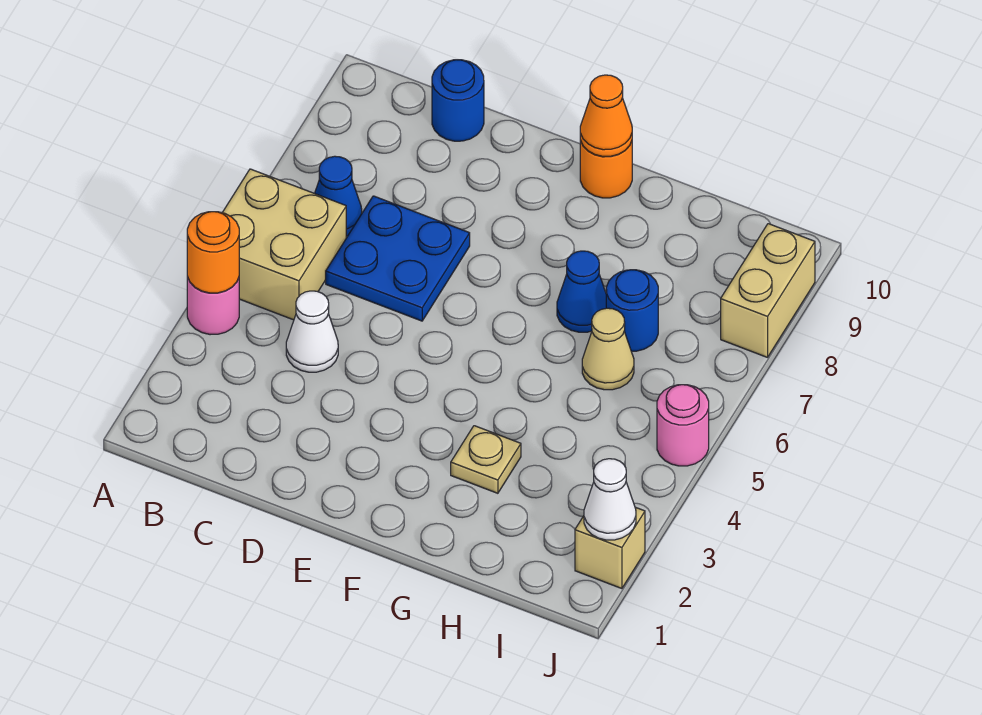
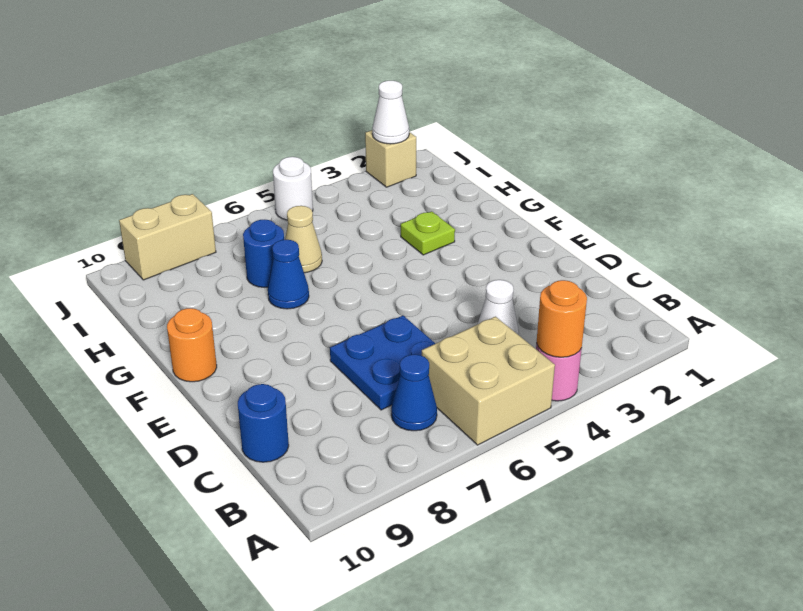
orange cone F10 level 2 -> none
tan plate G3 level 1 -> lime plate G3 level 1
pink round brick J5 level 1 -> white round brick J5 level 1

